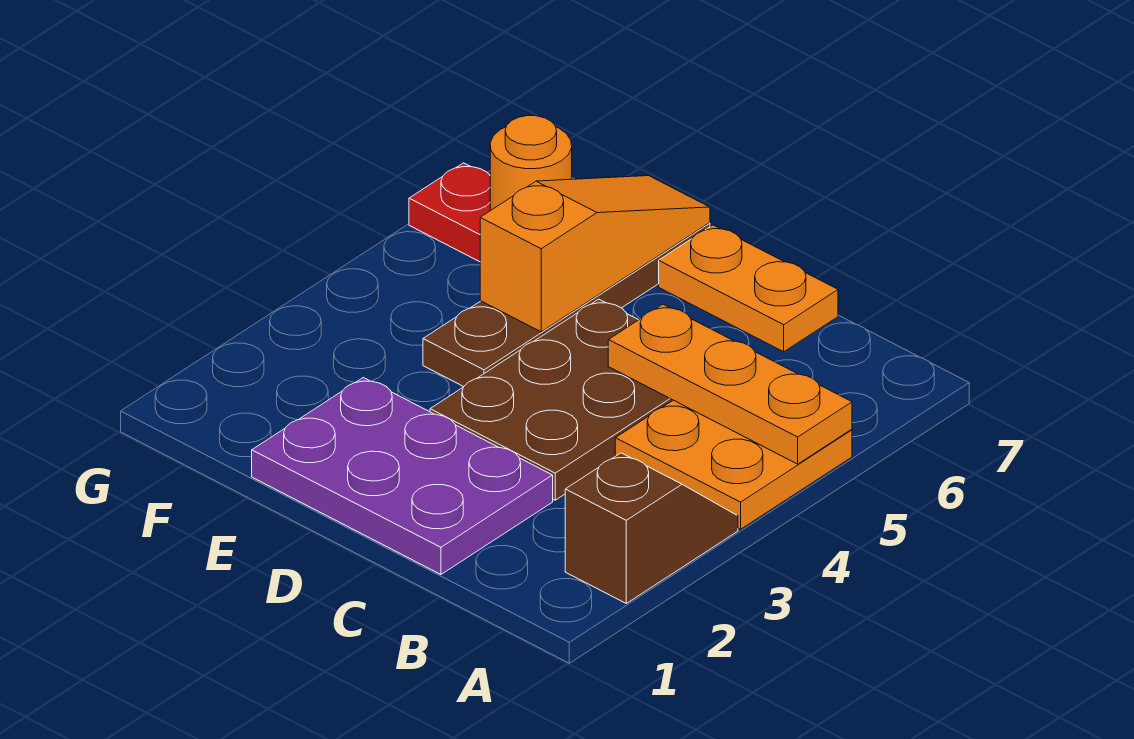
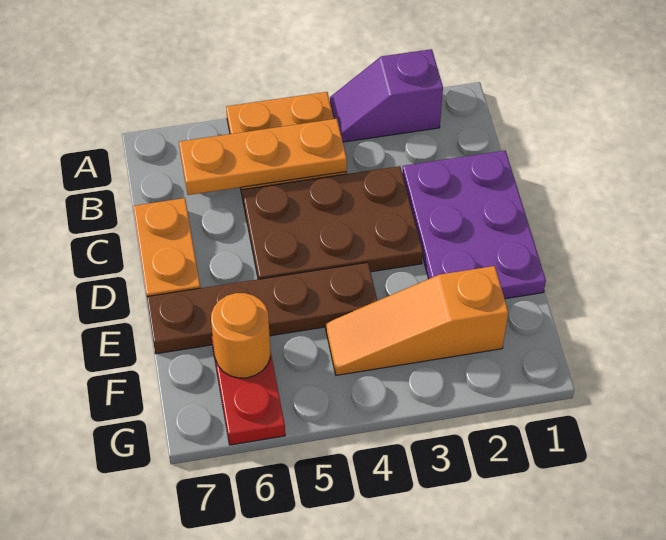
brown slope A2:A3 level 1 top 2 -> purple slope A2:A3 level 1 top 2
orange plate A5:C5 level 2 -> orange plate B4:B6 level 2
orange slope E5:E7 level 2 top 5 -> orange slope F2:F4 level 1 top 2

